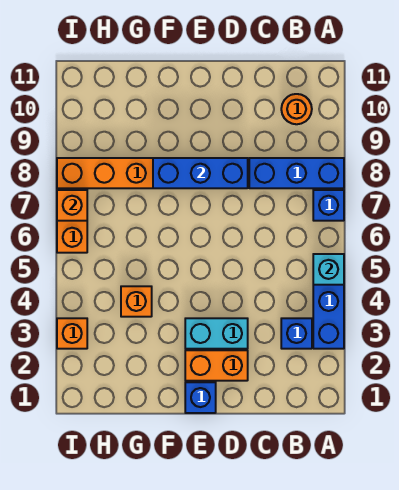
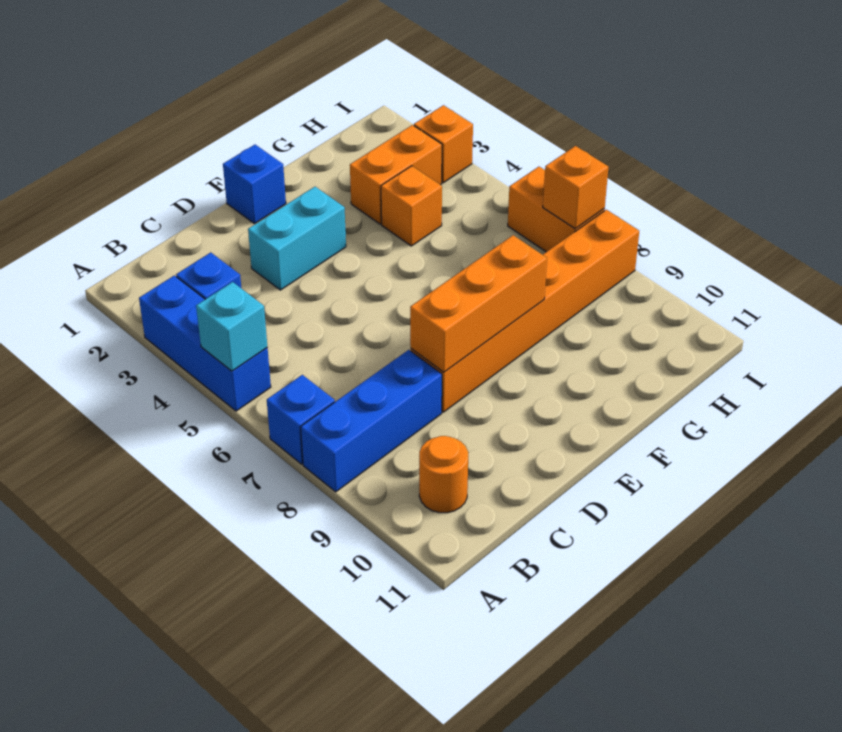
orange brick D2:E2 level 1 -> orange brick G3:H3 level 1
blue brick D8:F8 level 2 -> orange brick D8:F8 level 2

